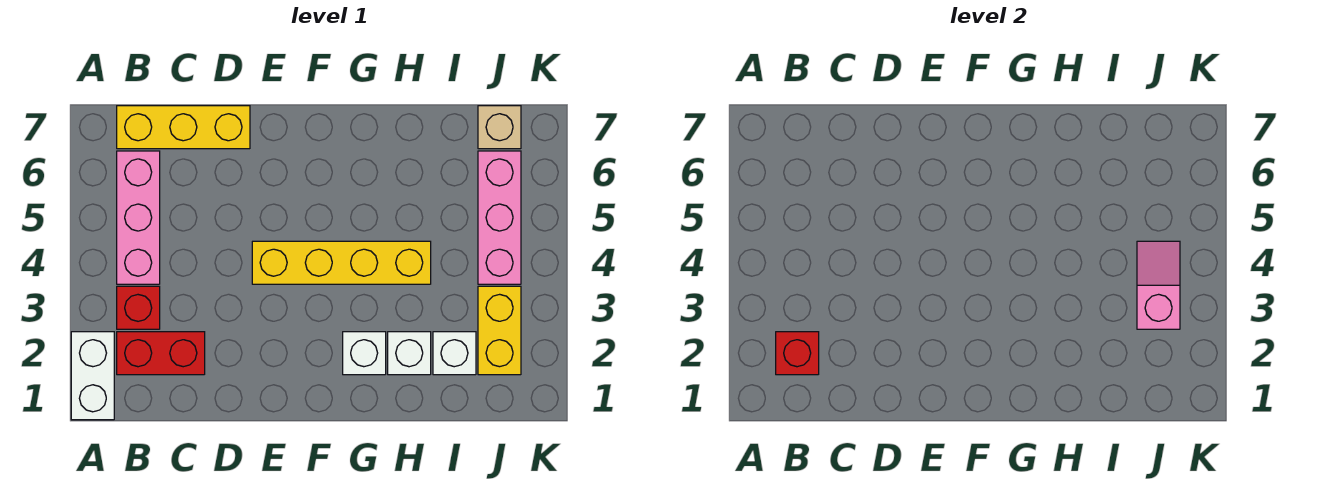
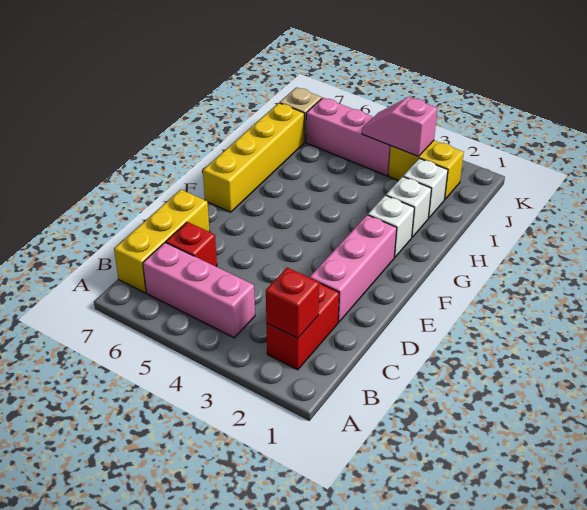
white brick A1:A2 level 1 -> none
red brick B3 level 1 -> red brick C6 level 1
none -> pink brick D2:F2 level 1
yellow brick E4:H4 level 1 -> yellow brick F7:I7 level 1

